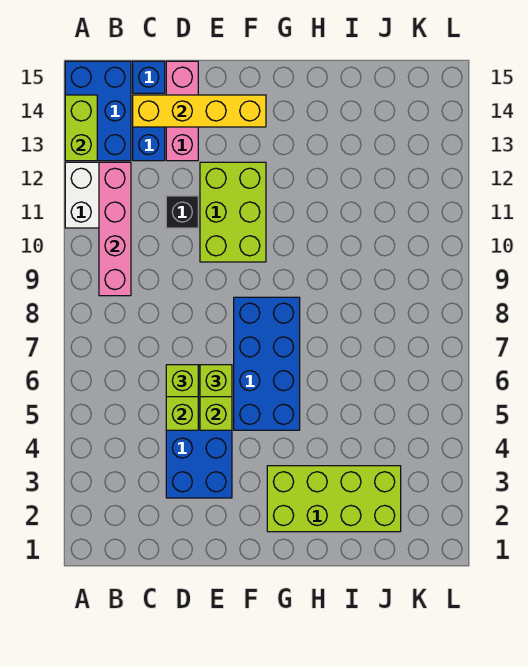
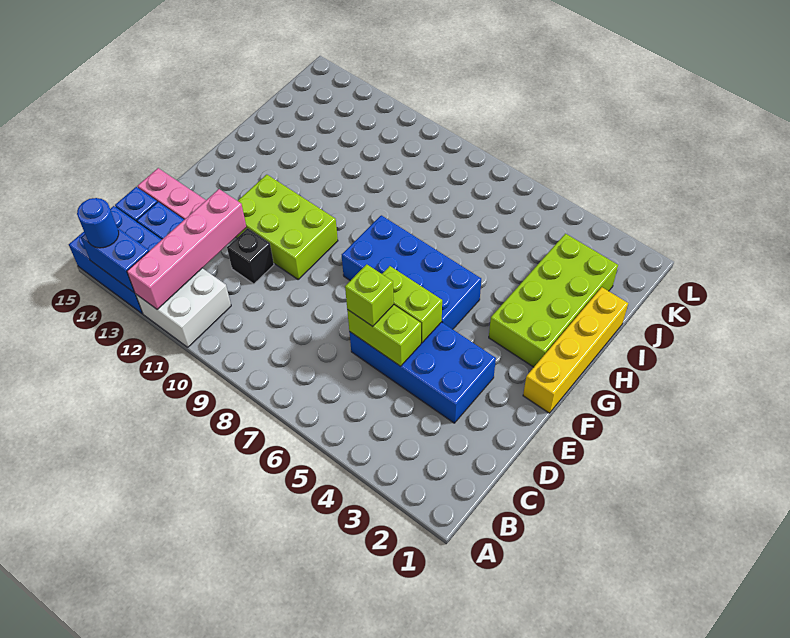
lime brick A13:A14 level 2 -> blue brick A13:A14 level 2
none -> blue round brick A14 level 3
pink brick B9:B12 level 2 -> pink brick A12:D12 level 2
yellow brick C14:F14 level 2 -> yellow brick F1:I1 level 1
lime brick E6 level 3 -> none

